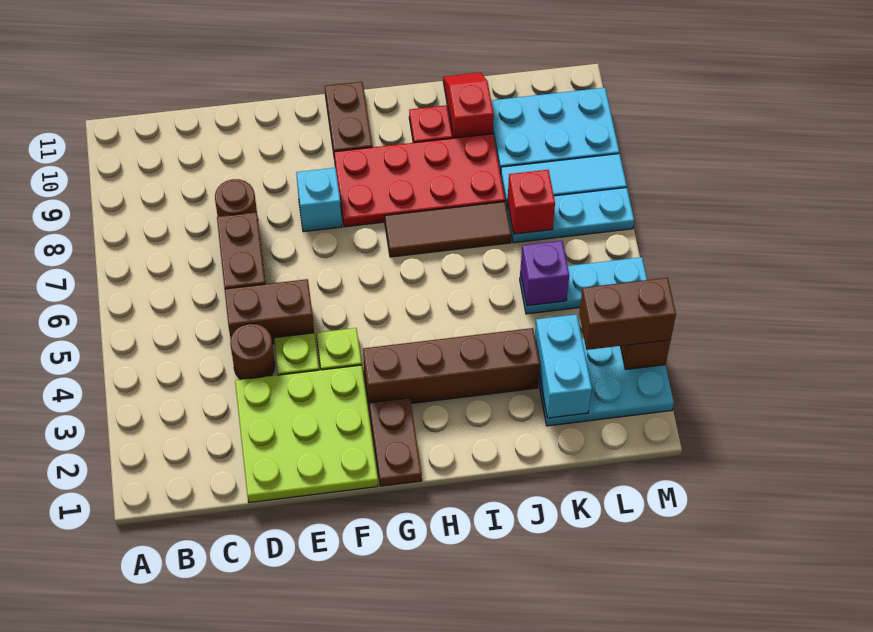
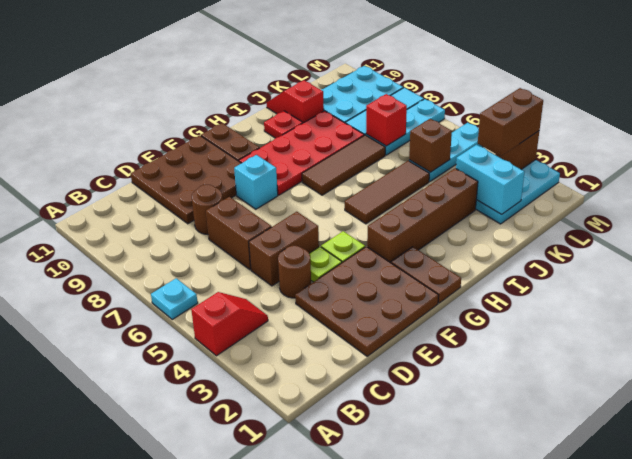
none -> red slope A4:B4 level 1 top A
none -> cyan plate A6 level 1
lime plate D1:F3 level 1 -> brown plate D1:F3 level 1
none -> brown plate D9:F11 level 1
none -> brown tile H5:J5 level 1
purple brick K5 level 2 -> brown brick K5 level 2

